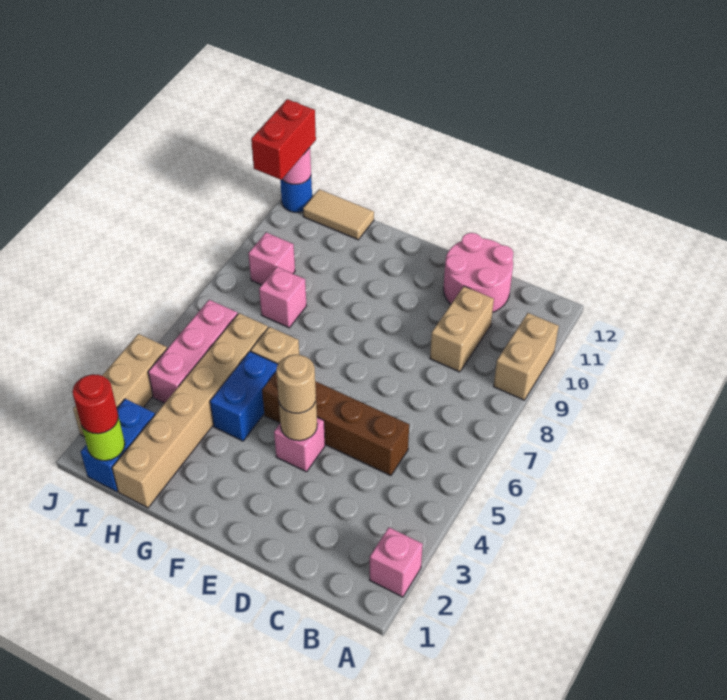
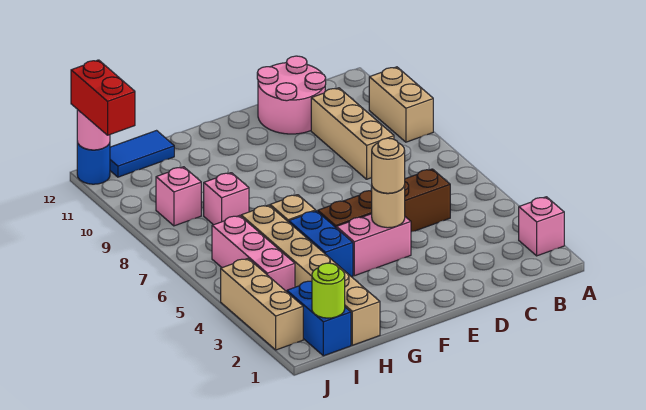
tan brick C9:C10 level 1 -> tan brick C8:C10 level 1
pink brick E4 level 1 -> pink brick E4:F4 level 1
tan tile H12:I12 level 1 -> blue tile H12:I12 level 1
red round brick I1 level 3 -> none

